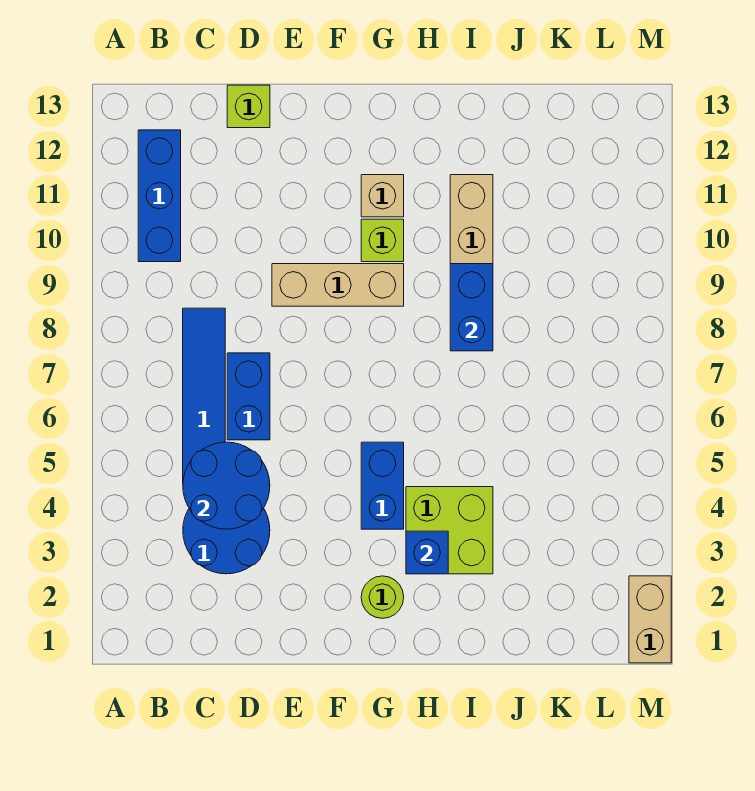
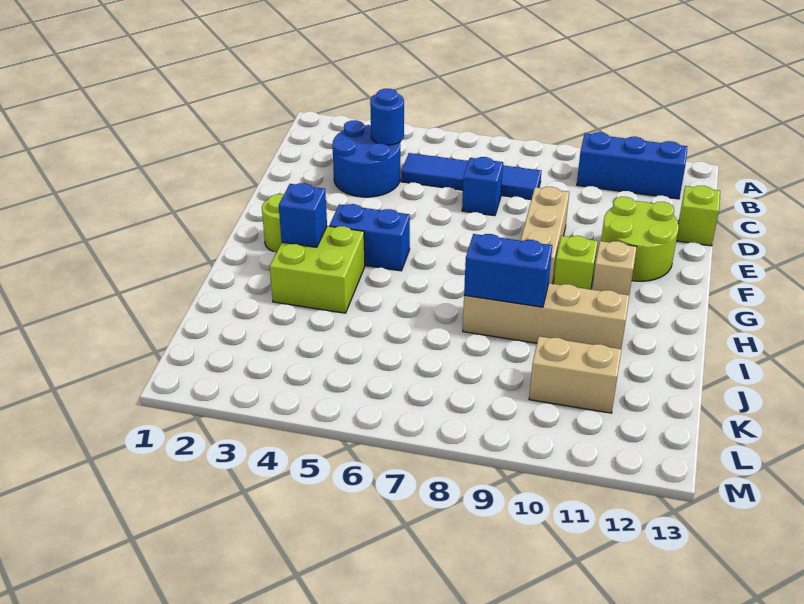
blue round brick C4:D5 level 2 -> blue round brick C4 level 2
blue brick D6:D7 level 1 -> blue brick D7 level 1
none -> lime round brick E11:F12 level 1
tan brick M1:M2 level 1 -> tan brick K10:K11 level 1

